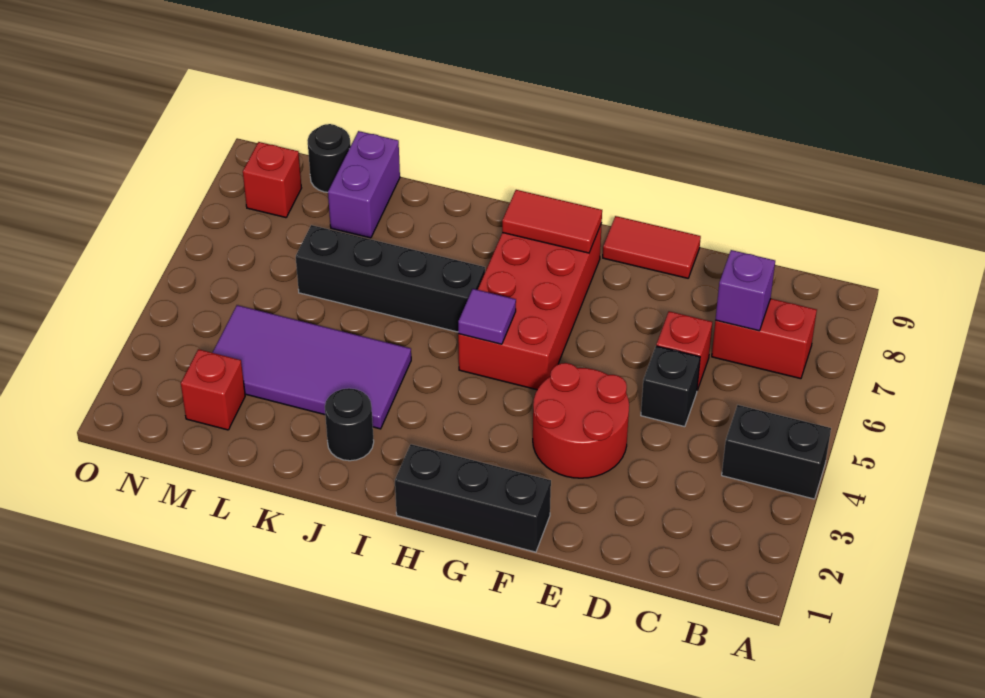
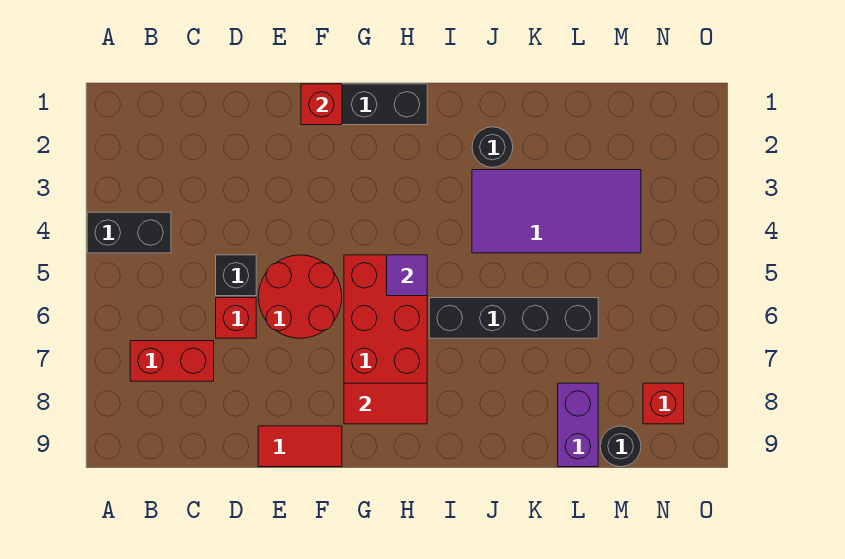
purple brick C7 level 2 -> none
red round brick E3:F4 level 1 -> red round brick E5:F6 level 1
red brick M2 level 1 -> red brick F1 level 2

